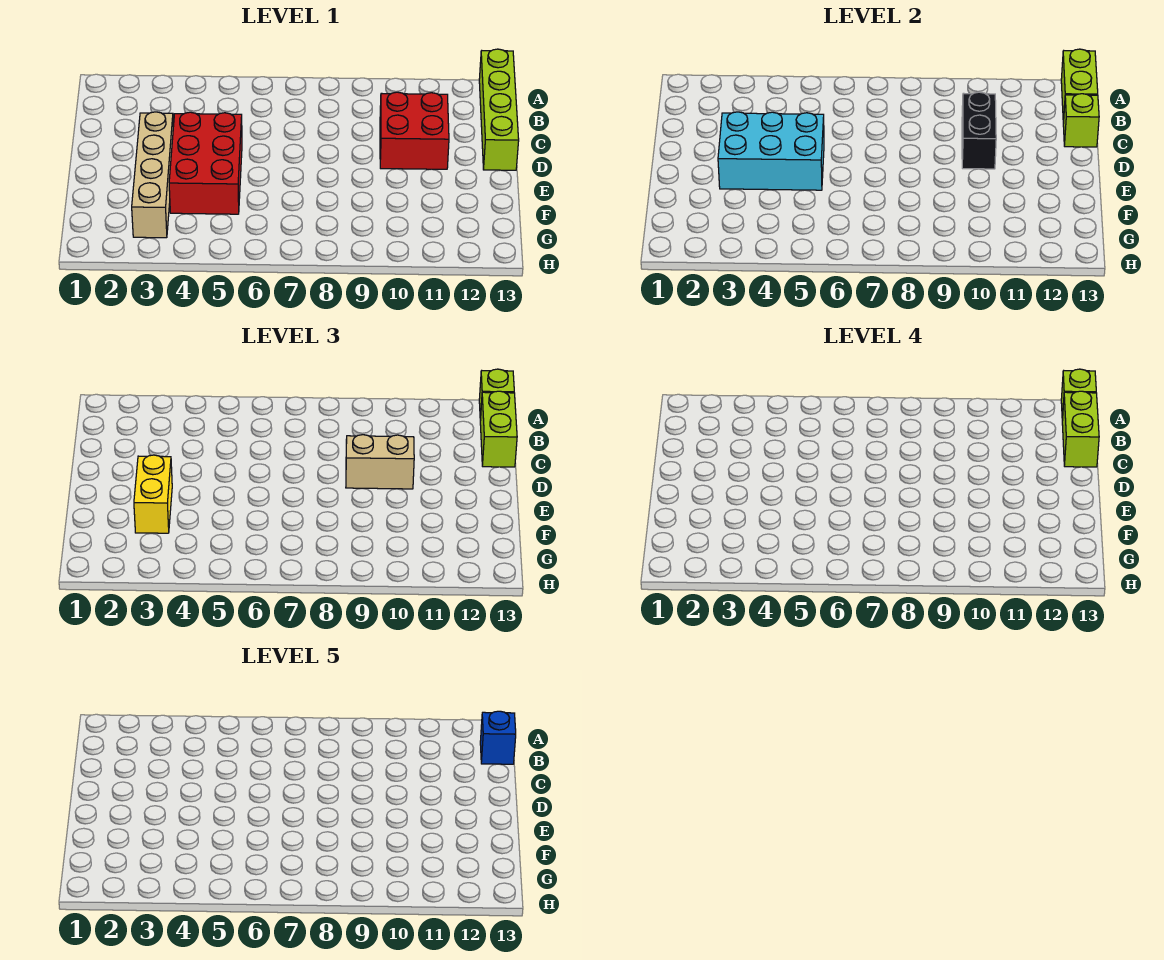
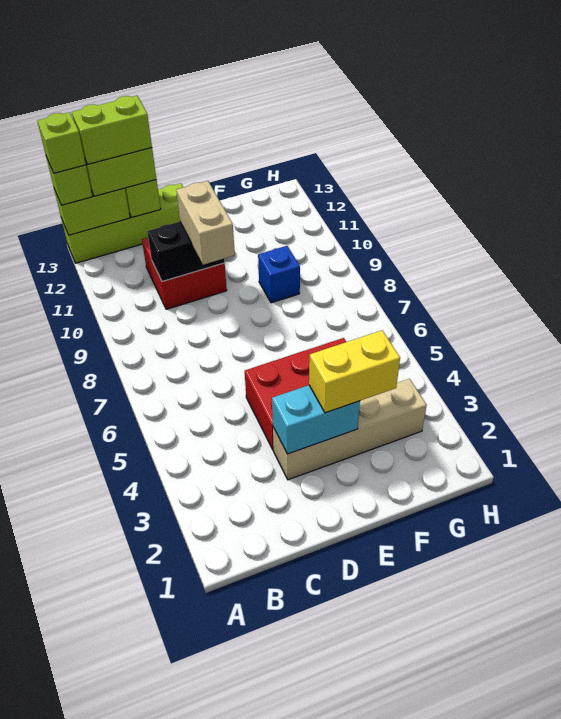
blue brick B13 level 5 -> blue brick F9 level 1
cyan brick D3:E5 level 2 -> cyan brick D3:E3 level 2

